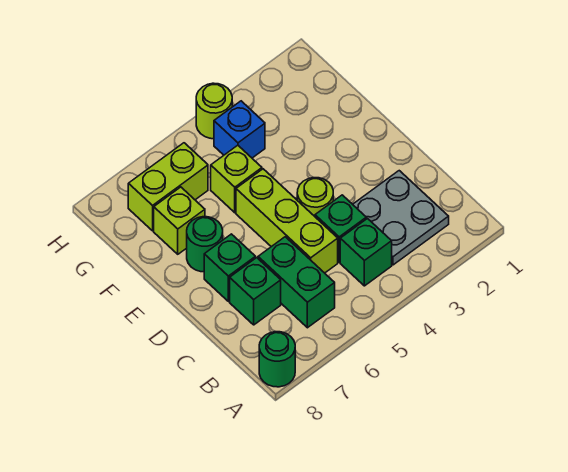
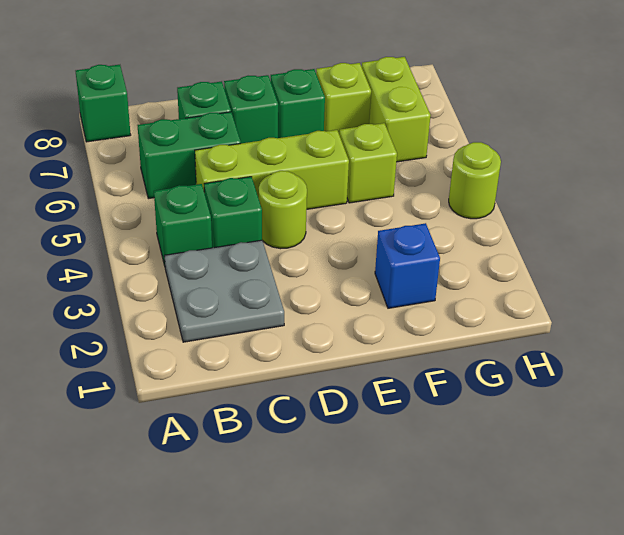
green round brick A8 level 1 -> green brick A8 level 1
green round brick E7 level 1 -> green brick E7 level 1
blue brick G4 level 1 -> blue brick F2 level 1

